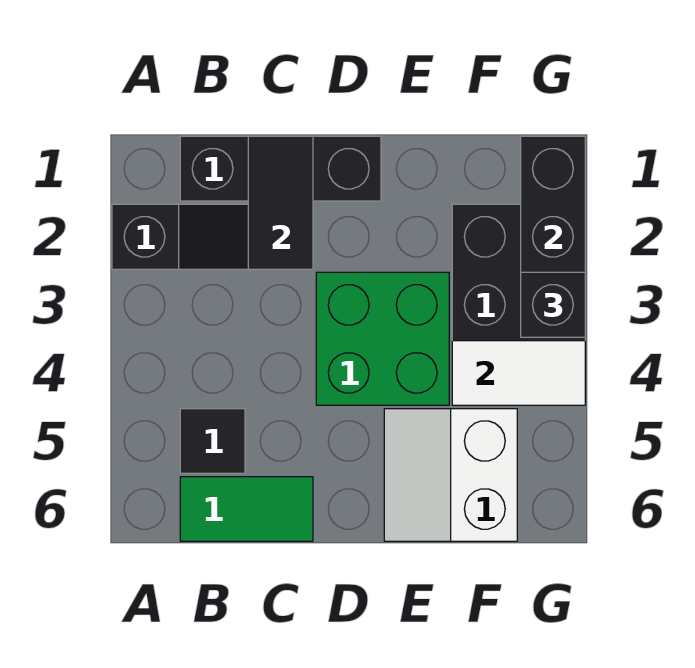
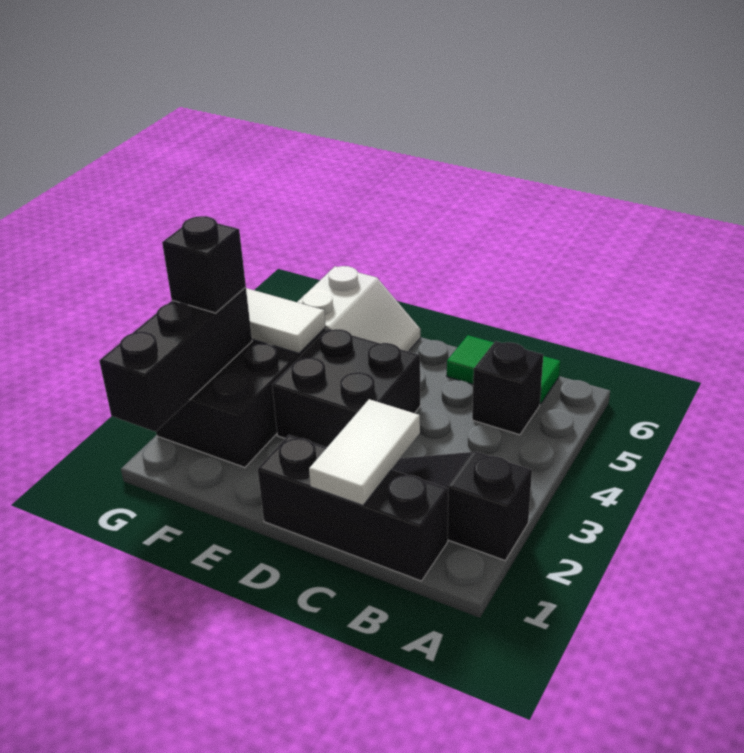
black tile B5 level 1 -> black brick B5 level 1
black tile C1:C2 level 2 -> white tile C1:C2 level 2
green brick D3:E4 level 1 -> black brick D3:E4 level 1

